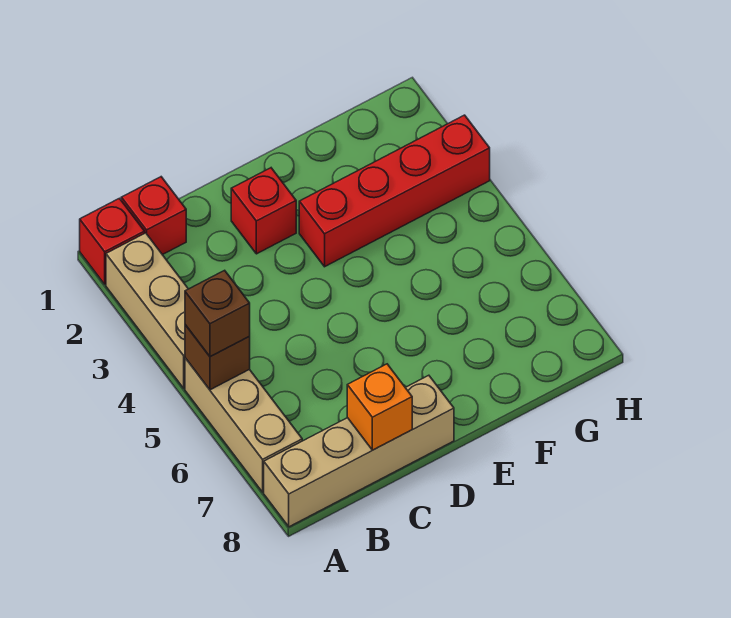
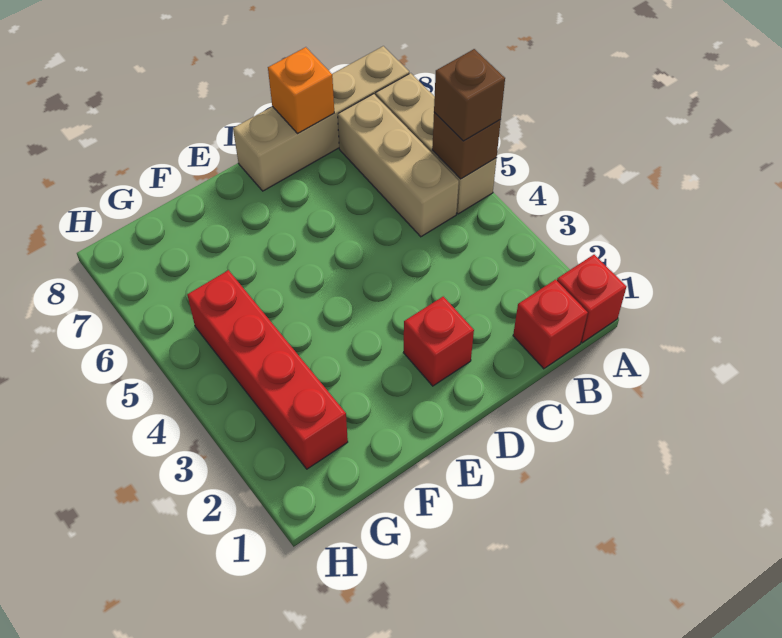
tan brick A2:A4 level 1 -> tan brick B5:B7 level 1
red brick E3:H3 level 1 -> red brick G2:G5 level 1

